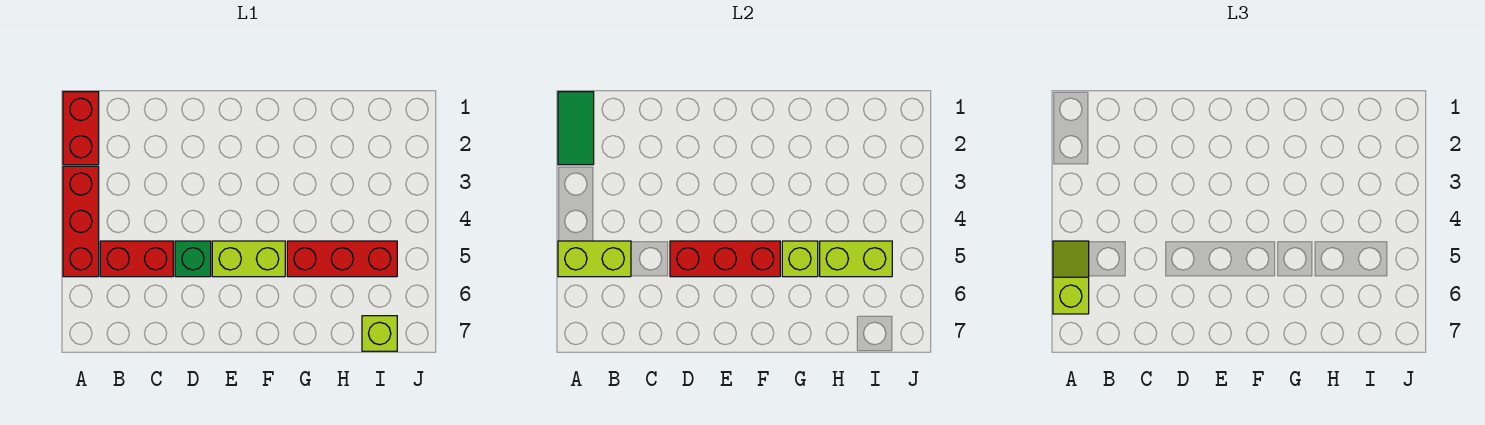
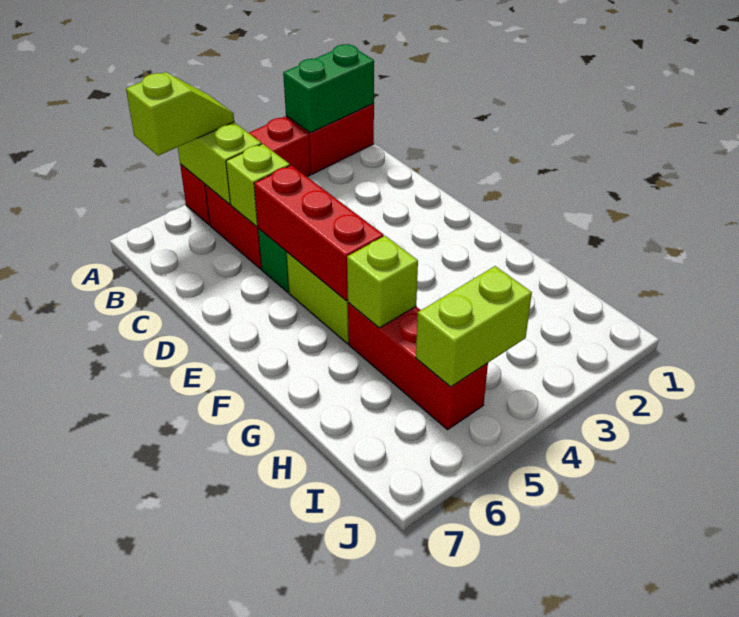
green tile A1:A2 level 2 -> green brick A1:A2 level 2
lime brick H5:I5 level 2 -> lime brick I4:I5 level 2
lime brick I7 level 1 -> lime brick C5 level 2

